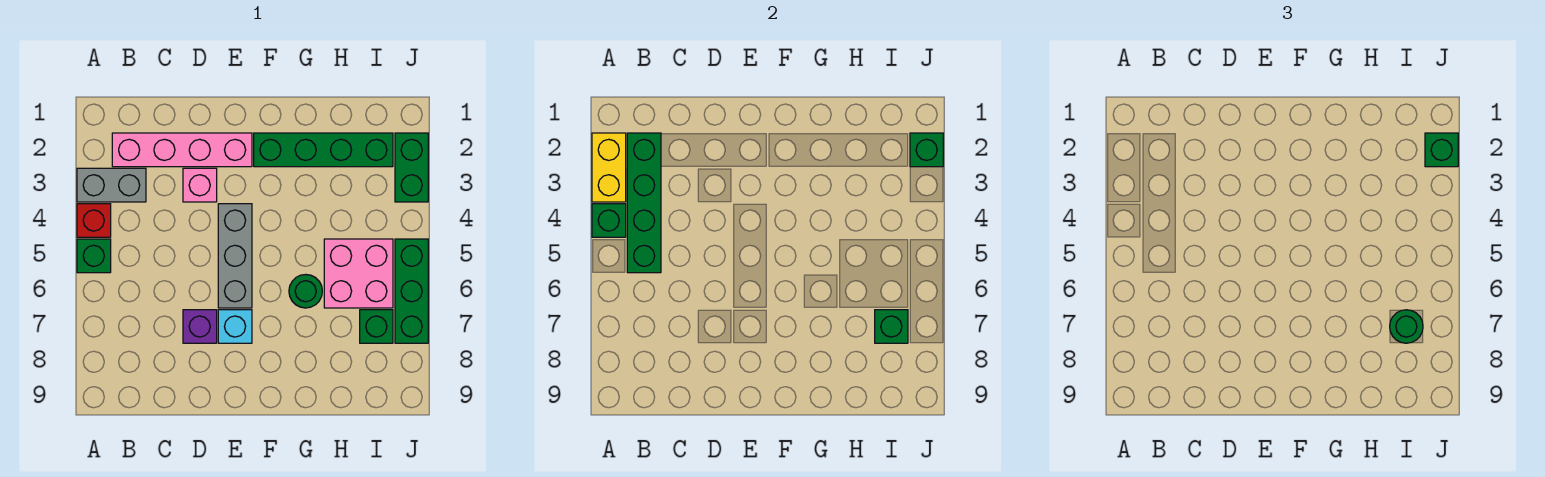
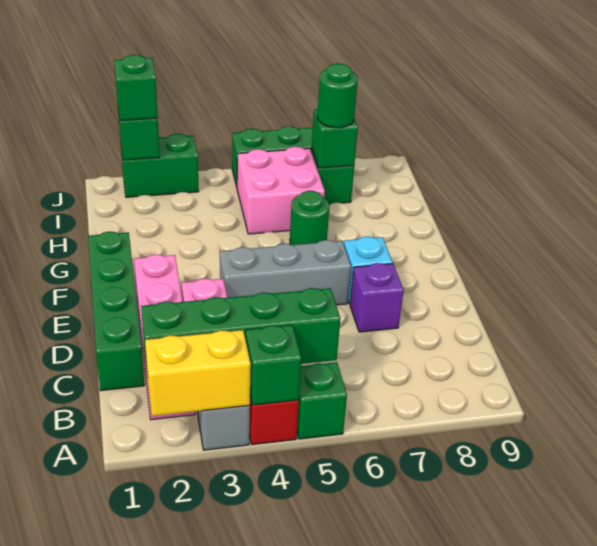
green brick F2:I2 level 1 -> green brick C1:F1 level 1

